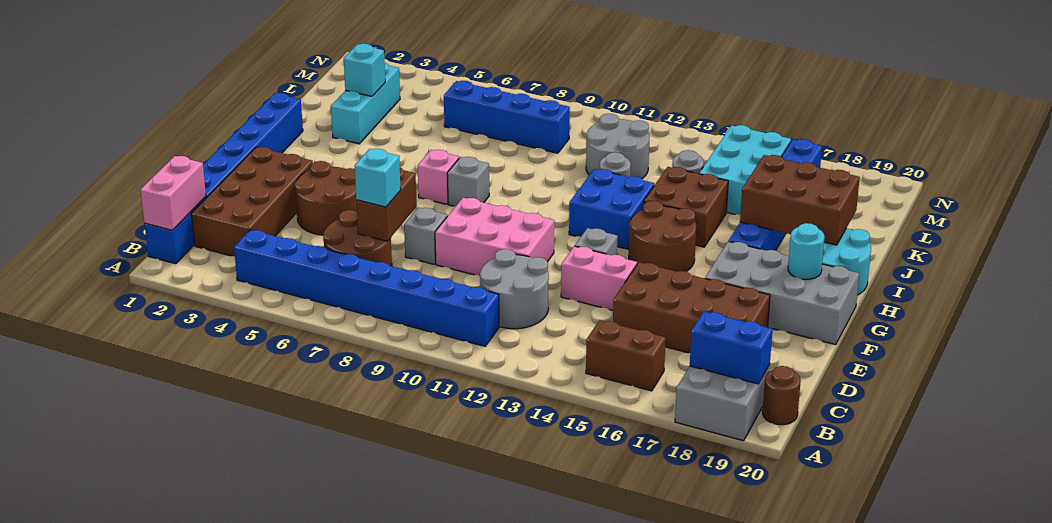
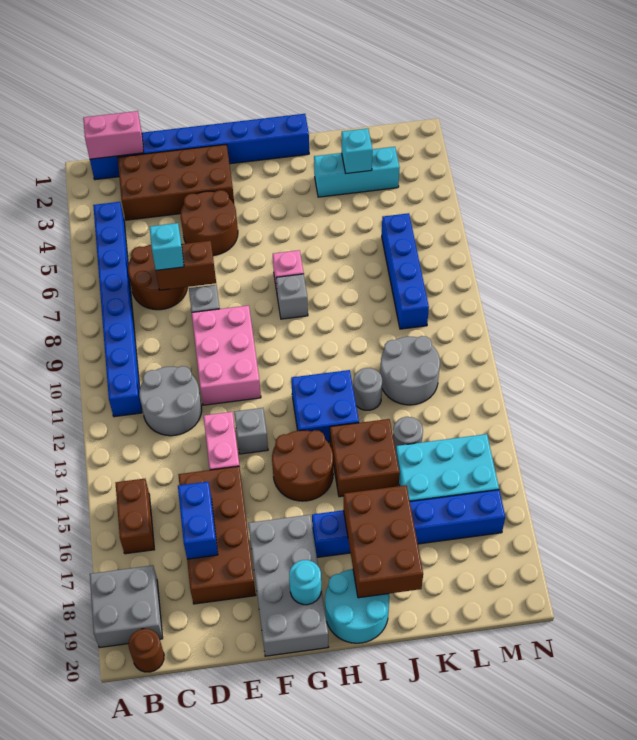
blue brick B18:B19 level 2 -> blue brick D16:D17 level 2

